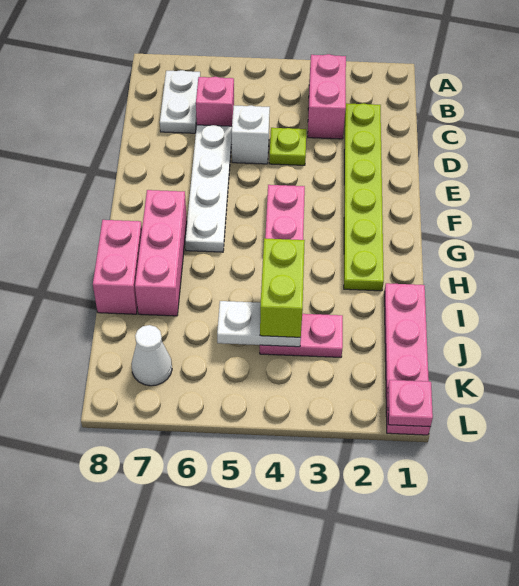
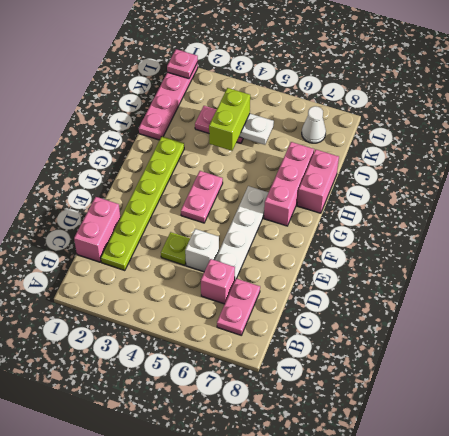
pink brick B3:C3 level 1 -> pink brick C1:D1 level 1
white plate B7:C7 level 1 -> pink plate B7:C7 level 1

